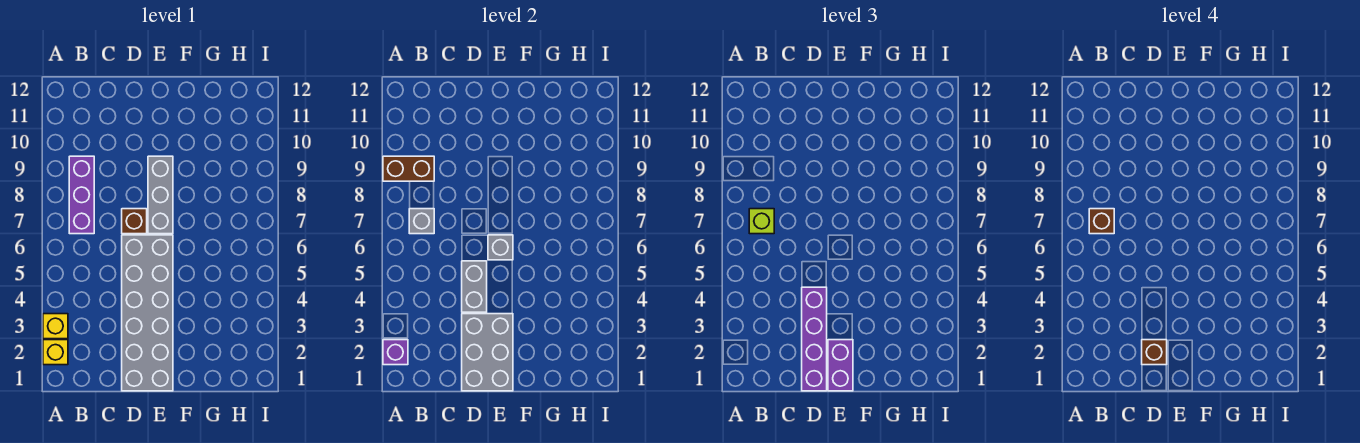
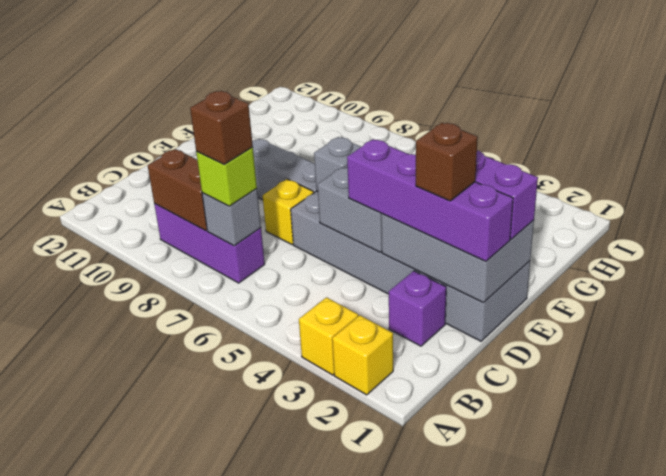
purple brick A2 level 2 -> purple brick C2 level 1
brown brick A9:B9 level 2 -> brown brick B8:B9 level 2
brown brick D7 level 1 -> yellow brick D7 level 1

